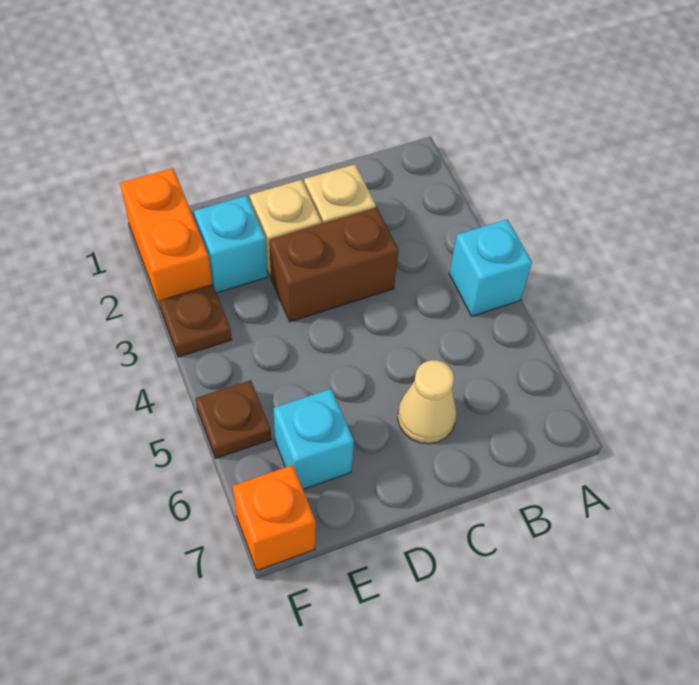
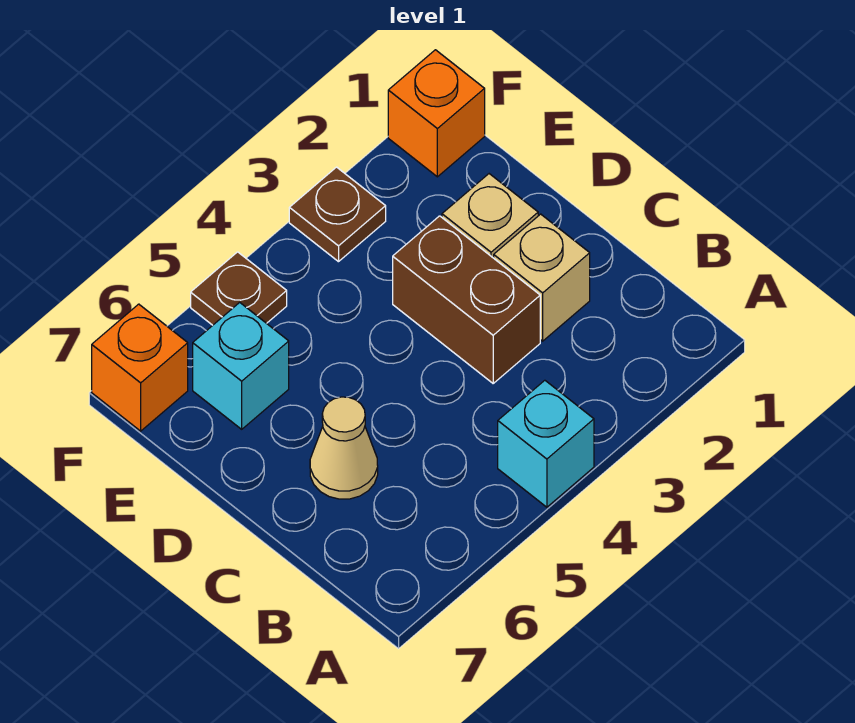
cyan brick E2 level 1 -> none
orange brick F1:F2 level 1 -> orange brick F1 level 1

